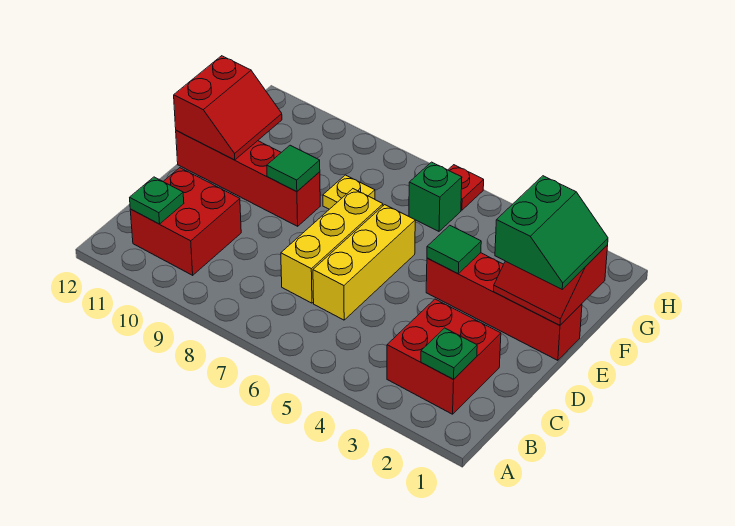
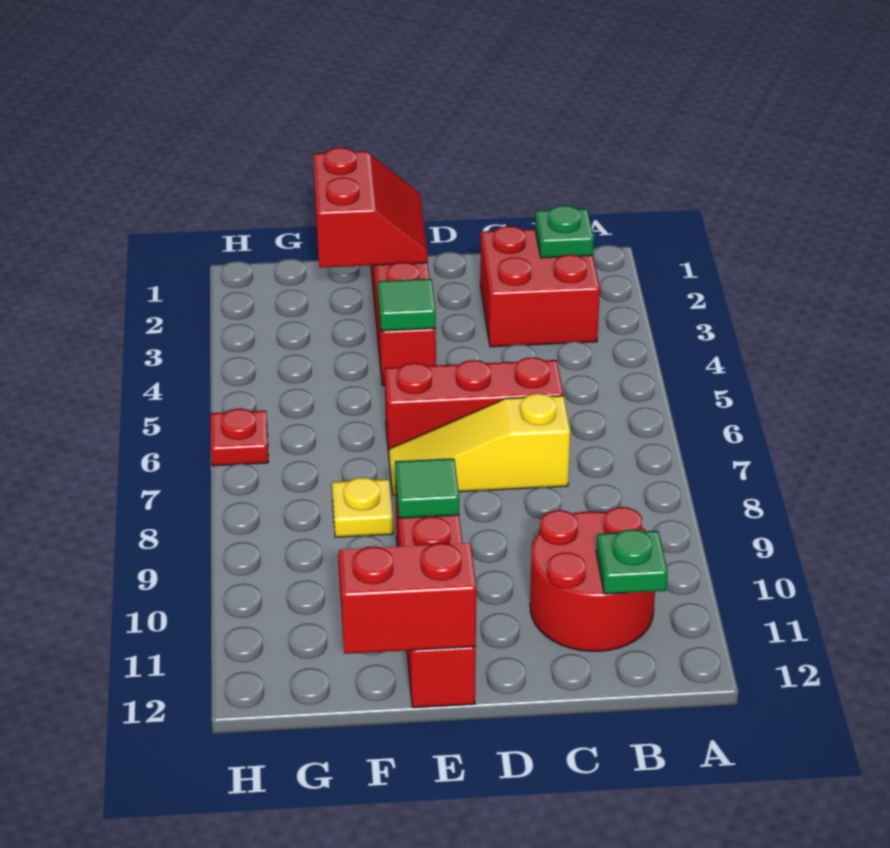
red brick B10:C11 level 1 -> red round brick B10:C11 level 1
yellow brick C6:E6 level 1 -> red brick C6:E6 level 1
yellow brick C7:E7 level 1 -> yellow slope C7:E7 level 1 top C
green slope E1:F2 level 3 top 2 -> none
green brick G6 level 1 -> none

